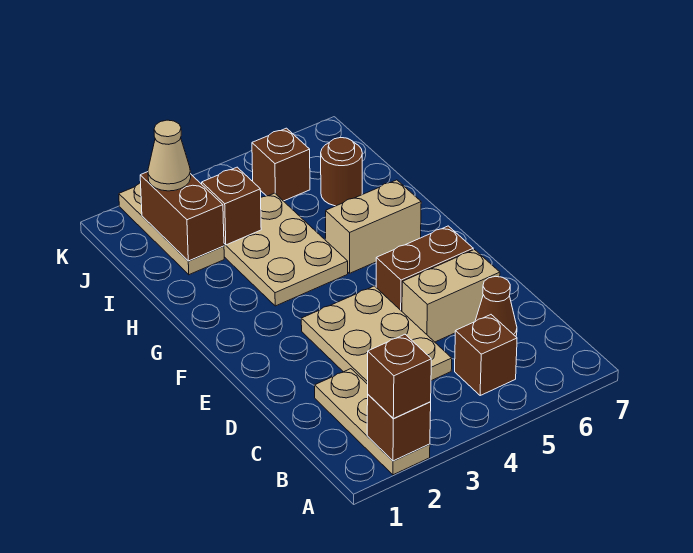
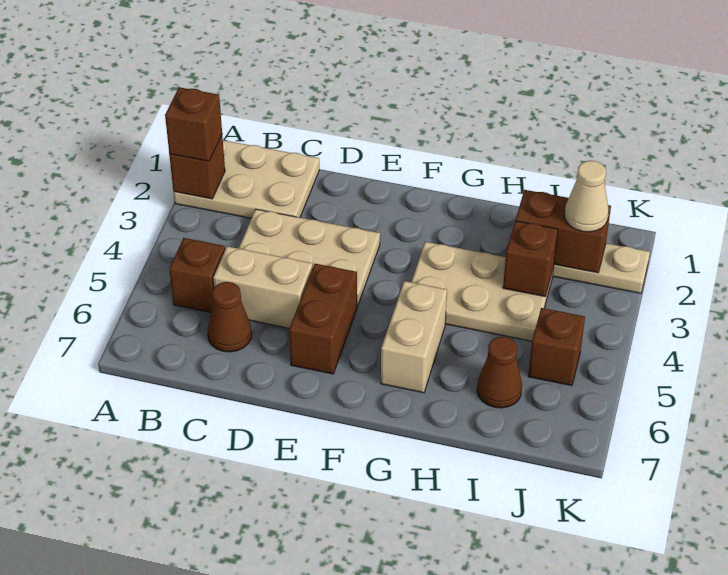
tan plate A2:C2 level 1 -> tan plate A1:C2 level 1
tan brick D5:D6 level 1 -> tan brick C5:D5 level 1
brown round brick I6 level 1 -> brown cone I6 level 1

